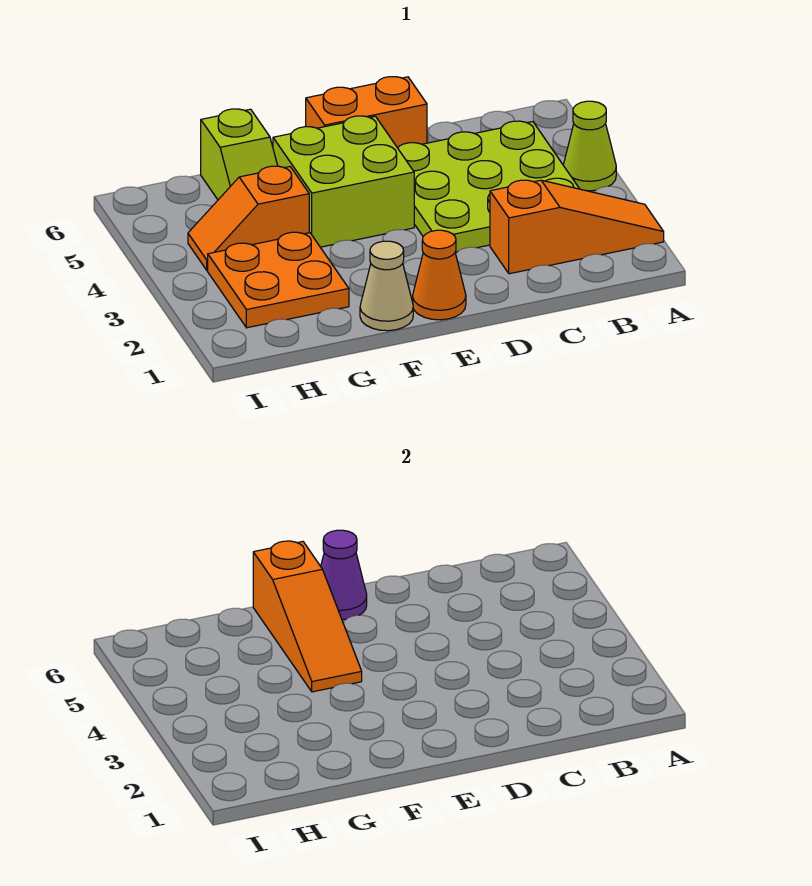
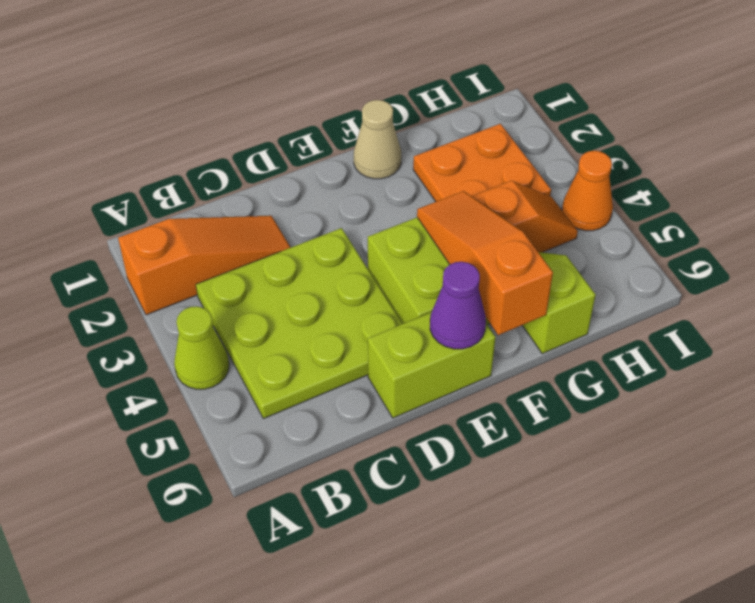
orange slope A2:C2 level 1 top C -> orange slope A2:C2 level 1 top A
orange brick D6:E6 level 1 -> lime brick D6:E6 level 1
orange cone E1 level 1 -> orange cone I4 level 1

